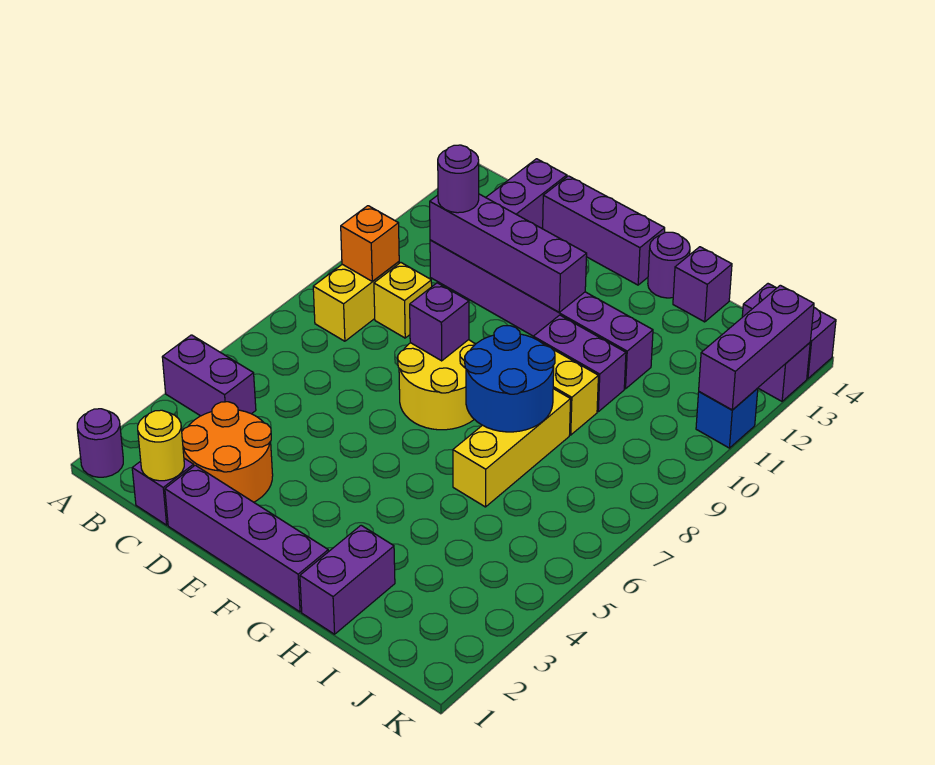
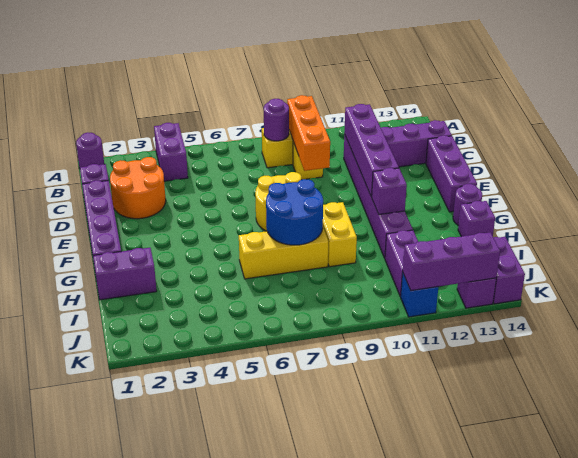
orange brick B9 level 2 -> orange brick B9:D9 level 2
yellow round brick C1 level 2 -> none
purple round brick C11 level 3 -> purple round brick B8 level 2
purple brick E8 level 2 -> purple brick G11 level 2
purple brick G10:H10 level 1 -> purple brick I11:J11 level 1

